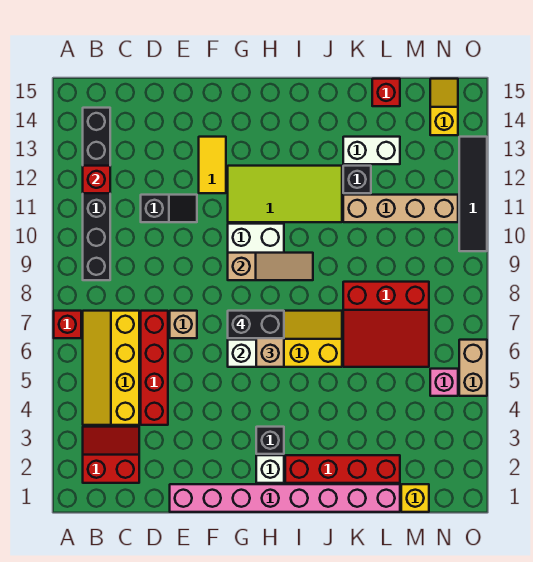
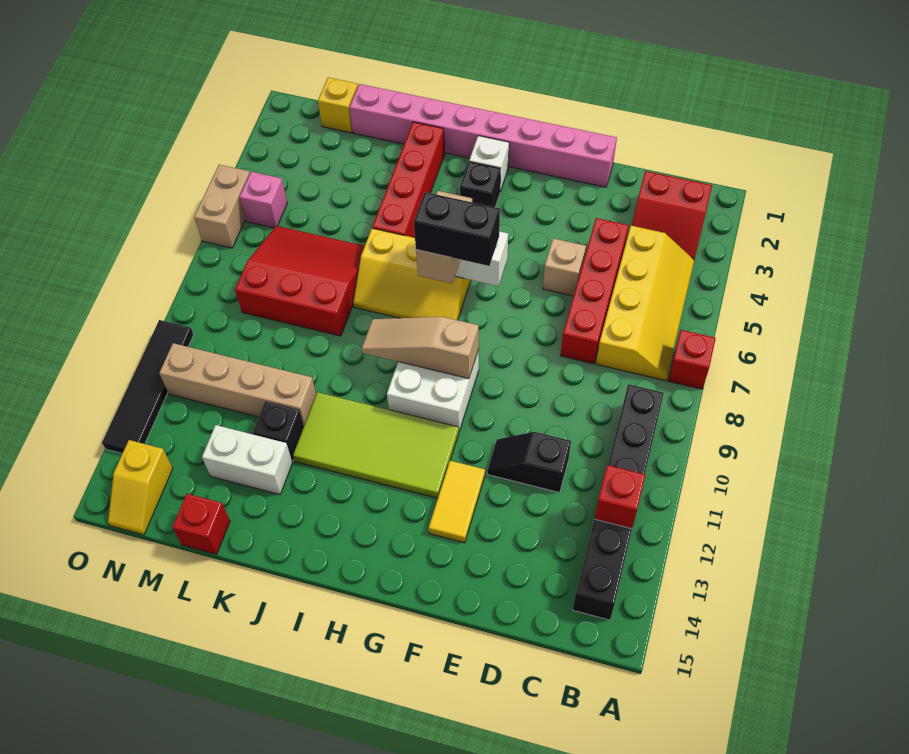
tan brick E7 level 1 -> tan brick E5 level 1
red brick I2:L2 level 1 -> red brick J2:J5 level 1

